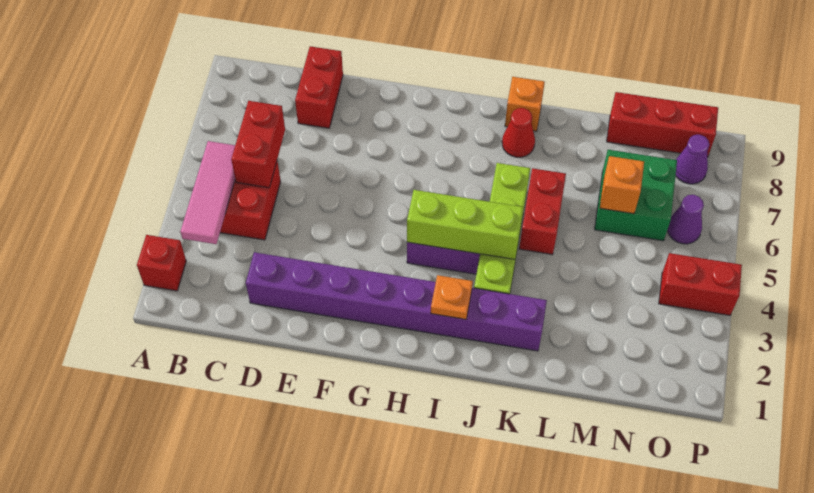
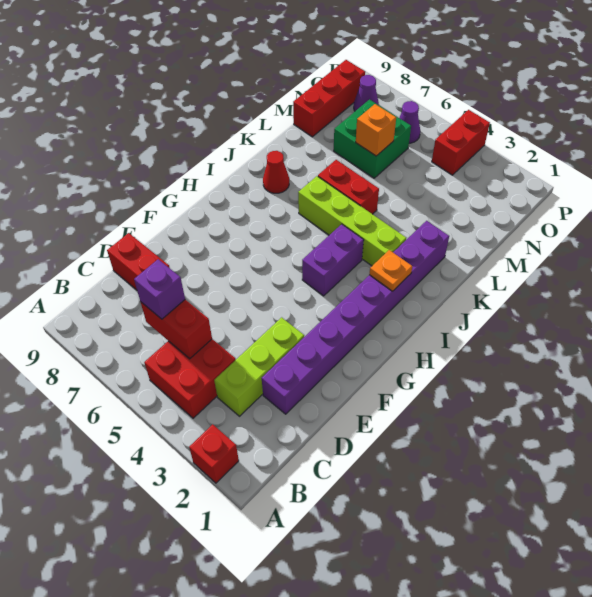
pink tile B3:B5 level 2 -> none
none -> purple brick C6 level 3
lime brick H4:J4 level 2 -> lime brick C3:E3 level 1
orange brick J9 level 1 -> none

